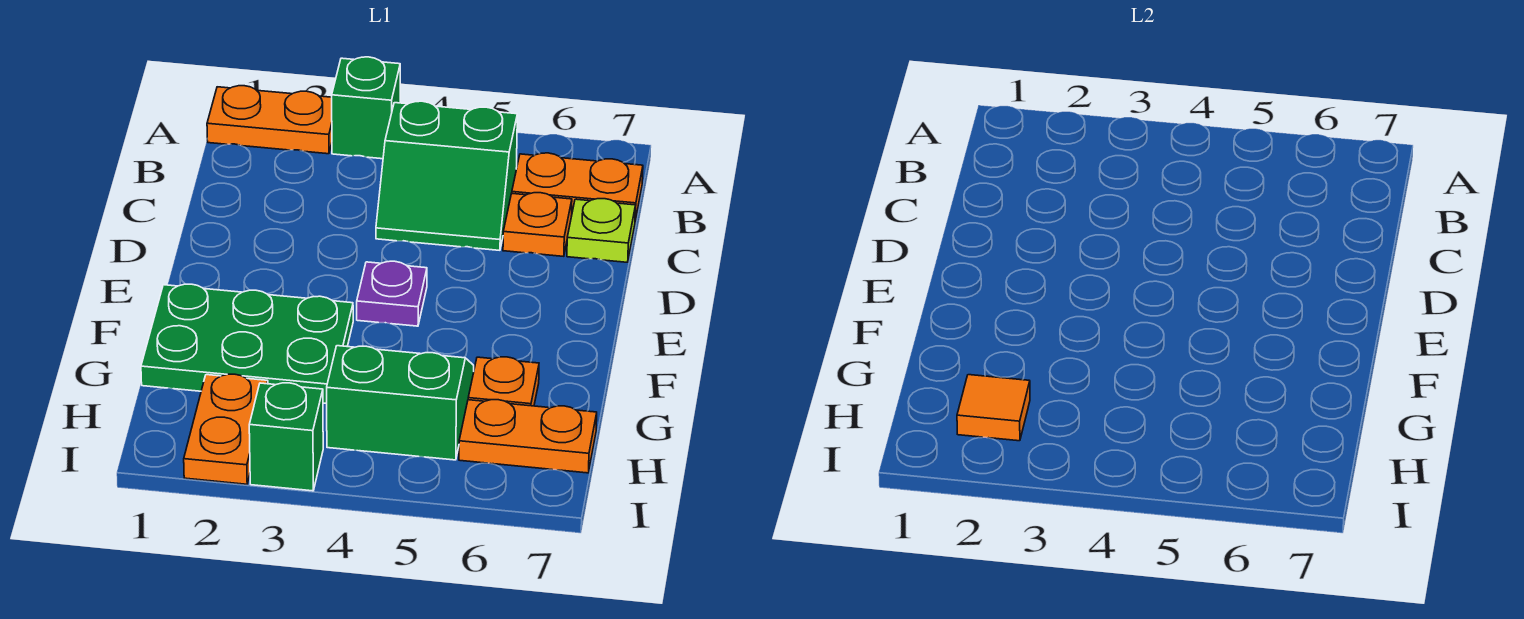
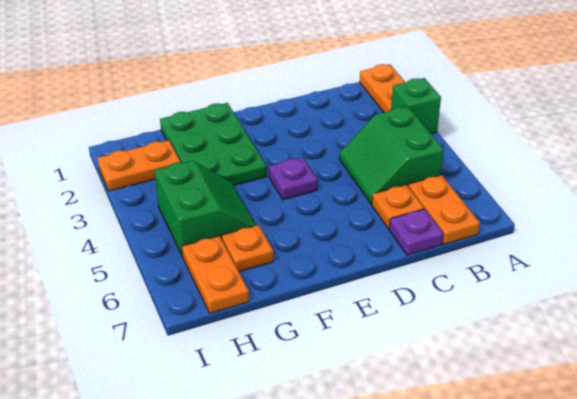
lime plate C7 level 1 -> purple plate C7 level 1
orange tile H2 level 2 -> none
green brick I3 level 1 -> none

